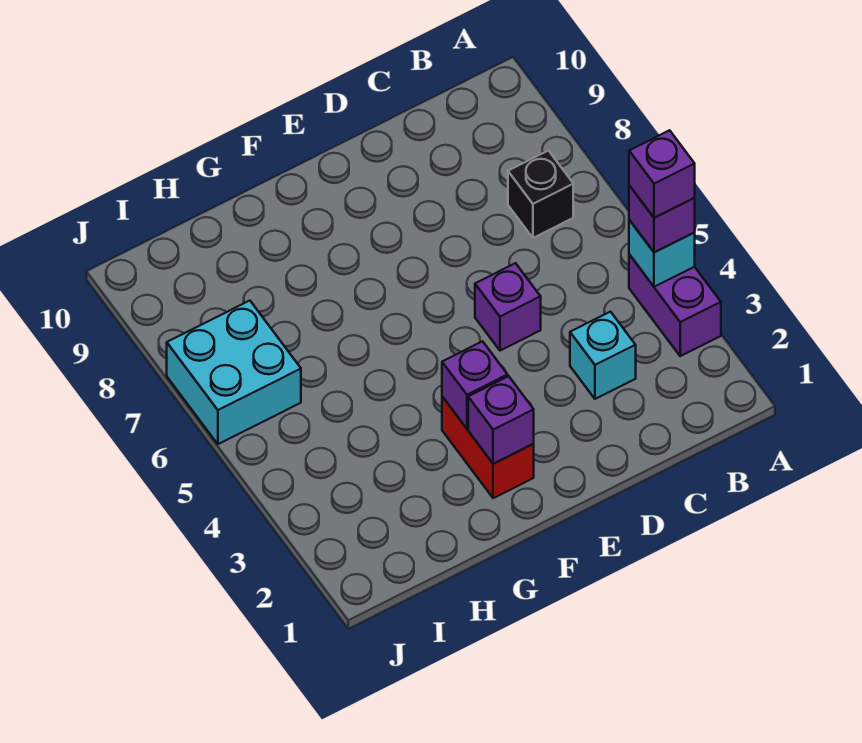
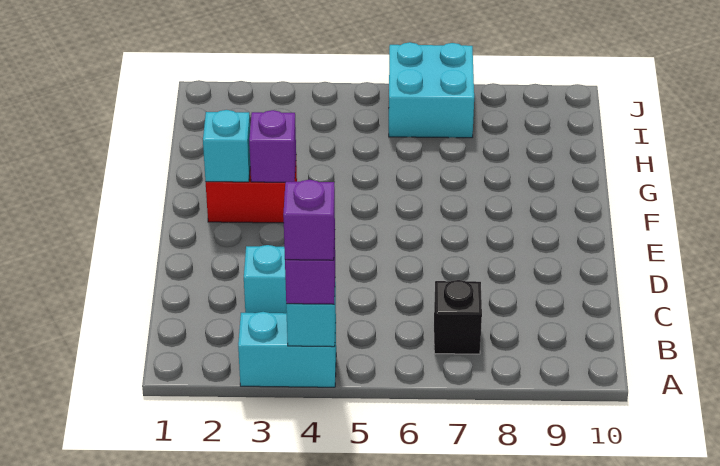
purple brick A3:A4 level 1 -> cyan brick A3:A4 level 1
purple brick D5 level 1 -> none
purple brick F2 level 2 -> cyan brick F2 level 2

